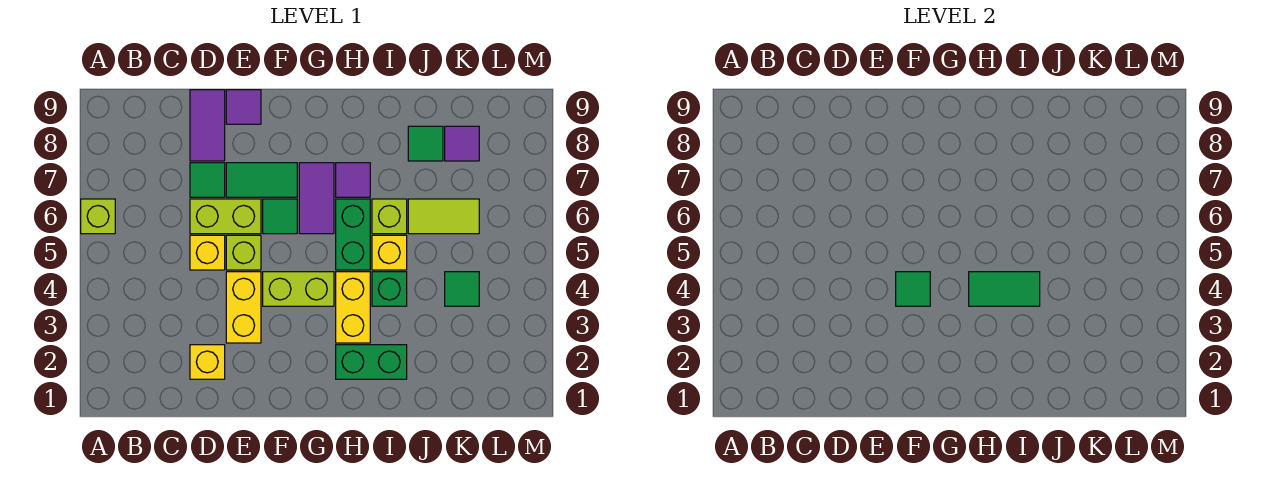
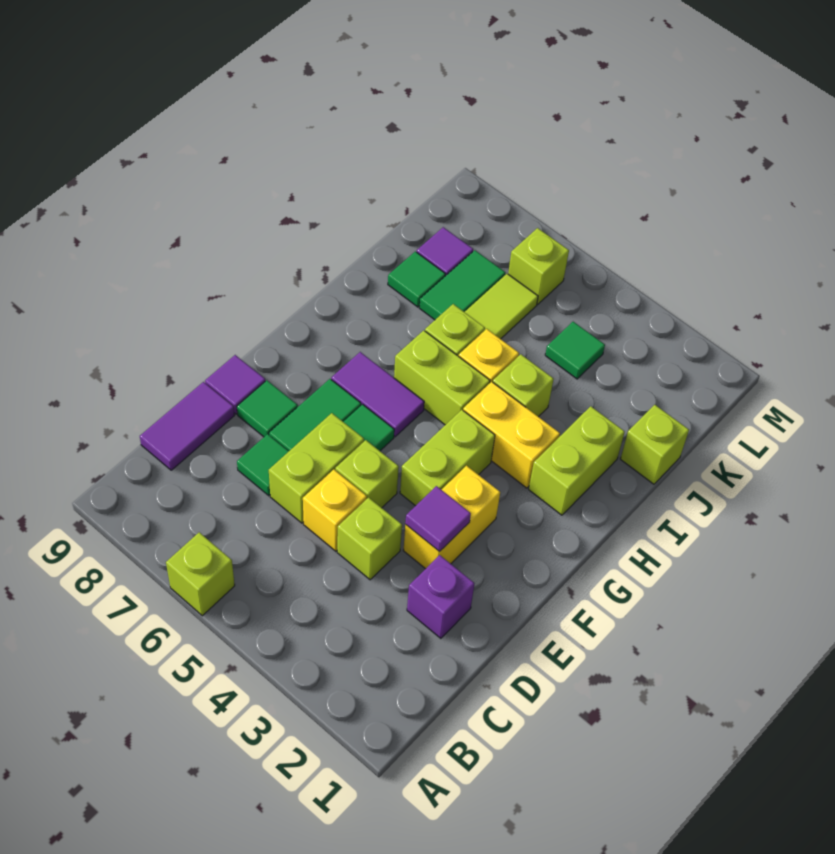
yellow brick D2 level 1 -> purple brick D2 level 1
none -> lime brick D4 level 1
purple tile D8:D9 level 1 -> purple tile C9:D9 level 1
yellow brick E3:E4 level 1 -> yellow brick E3:F3 level 1
green tile F4 level 2 -> green tile E8 level 1
green brick H2:I2 level 1 -> lime brick H2:I2 level 1
green tile H4:I4 level 2 -> green tile J7:K7 level 1
green brick H5:H6 level 1 -> lime brick H5:H6 level 1
purple tile H7 level 1 -> purple tile E3 level 2
green brick I4 level 1 -> lime brick I4 level 1
none -> lime brick J1 level 1
none -> lime brick L6 level 1

